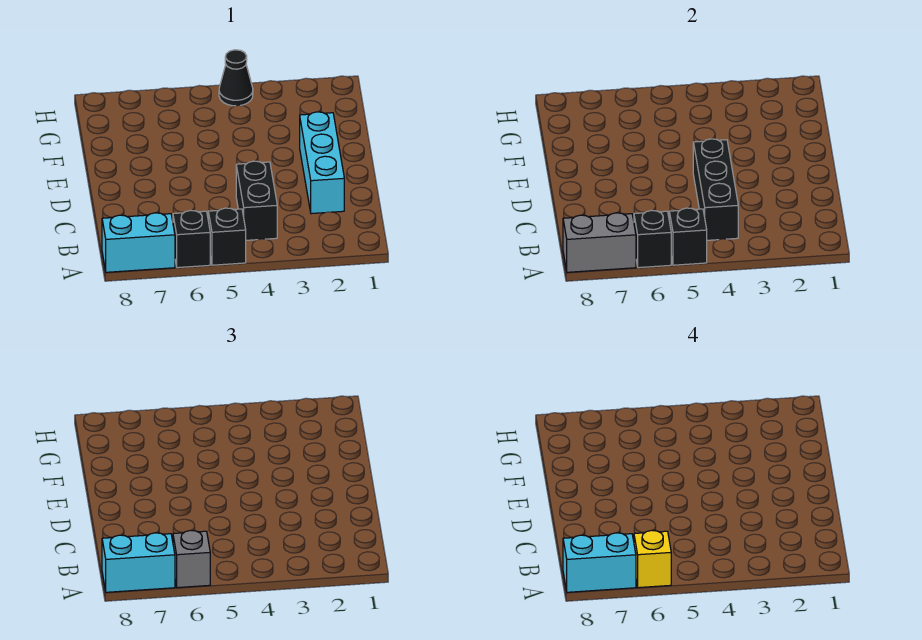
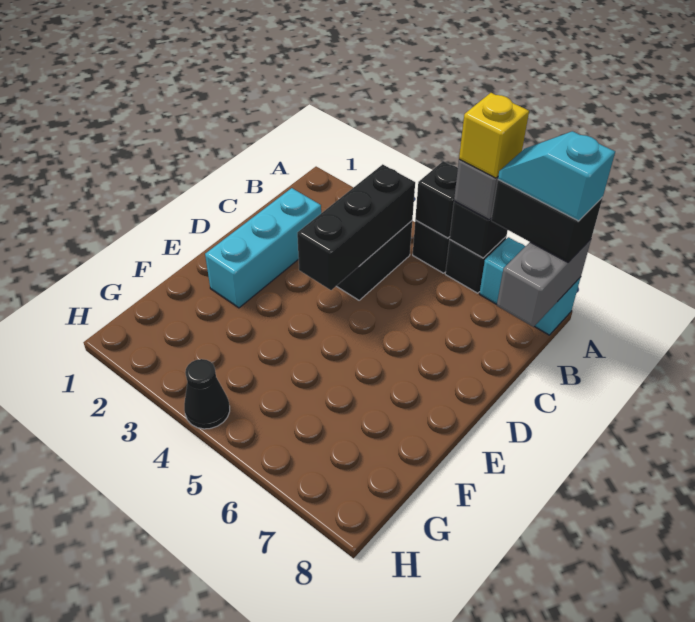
grey brick A7:A8 level 2 -> grey brick A8:B8 level 2
cyan brick A7:A8 level 3 -> black brick A7:A8 level 3
cyan brick A7:A8 level 4 -> cyan slope A7:A8 level 4 top 8

